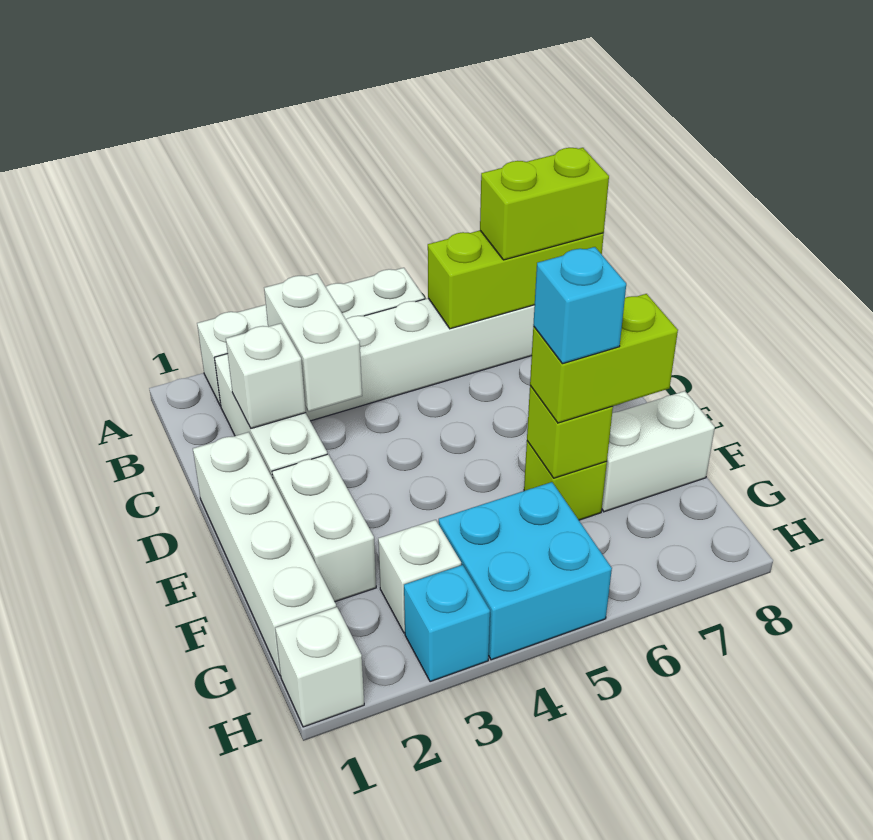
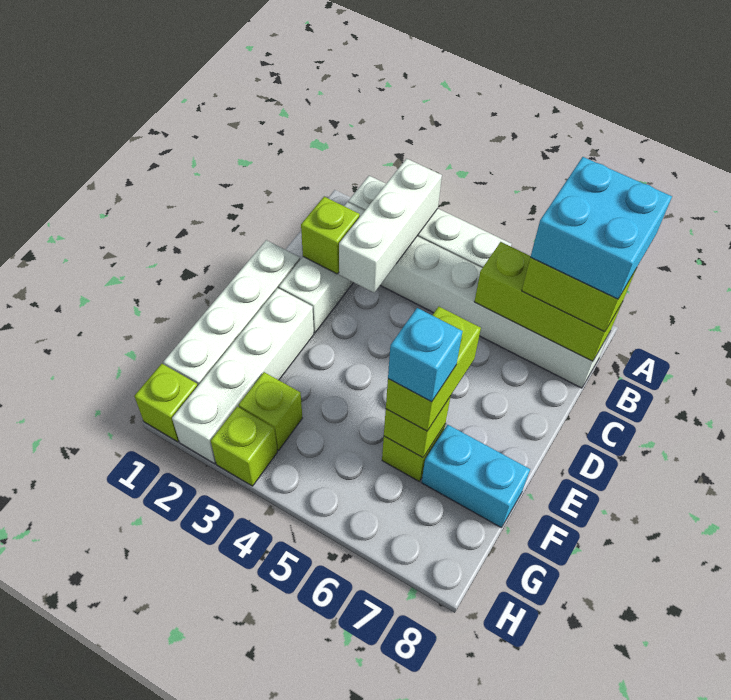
white brick B3:C3 level 2 -> white brick A3:C3 level 2
white brick C2 level 2 -> lime brick C2 level 2
white brick E2:F2 level 1 -> white brick E2:H2 level 1
lime brick F6:F7 level 3 -> lime brick E6:F6 level 3
white brick F7:F8 level 1 -> cyan brick F7:F8 level 1
white brick G3 level 1 -> lime brick G3 level 1
cyan brick G4:H5 level 1 -> cyan brick A7:B8 level 4
white brick H1 level 1 -> lime brick H1 level 1
cyan brick H3 level 1 -> lime brick H3 level 1

